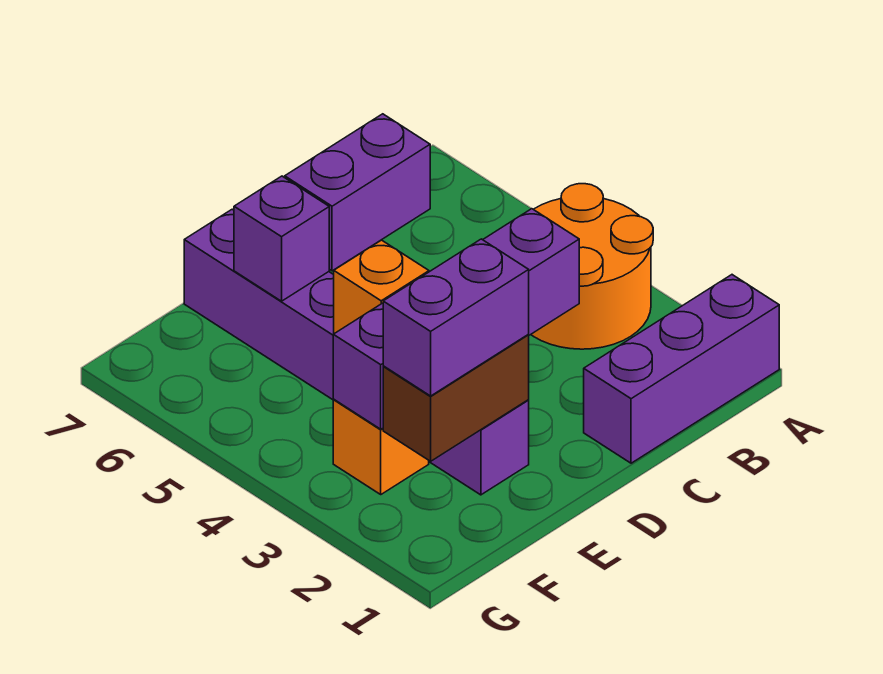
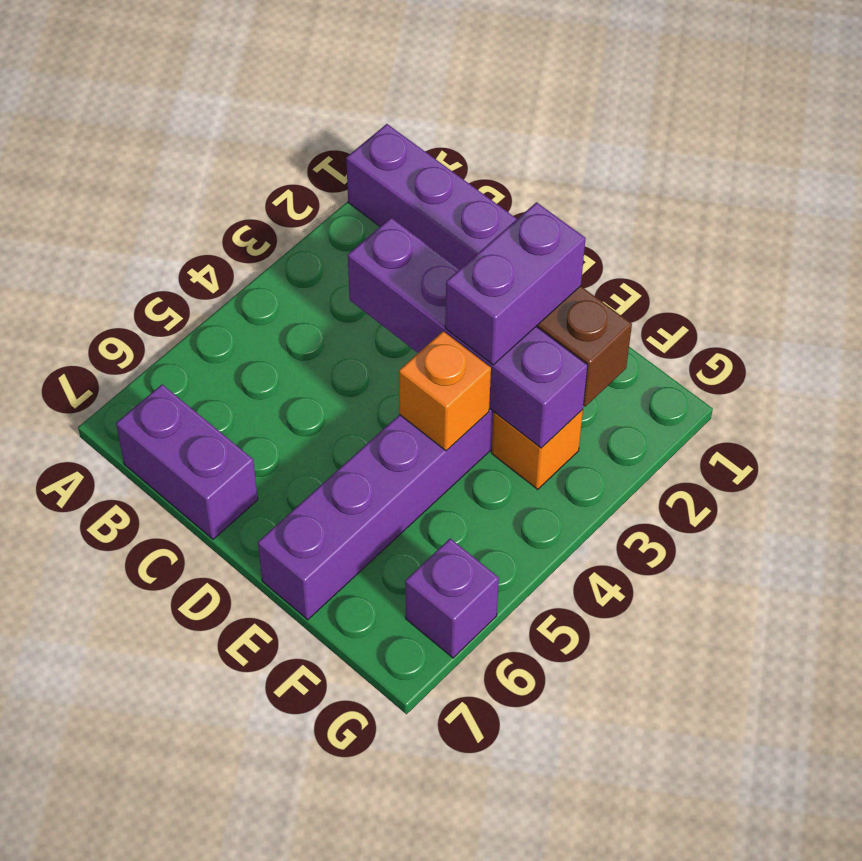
orange round brick A3:B4 level 1 -> none
purple brick E2:F2 level 3 -> purple brick E2:E3 level 3
purple brick E6 level 2 -> purple brick G6 level 1

